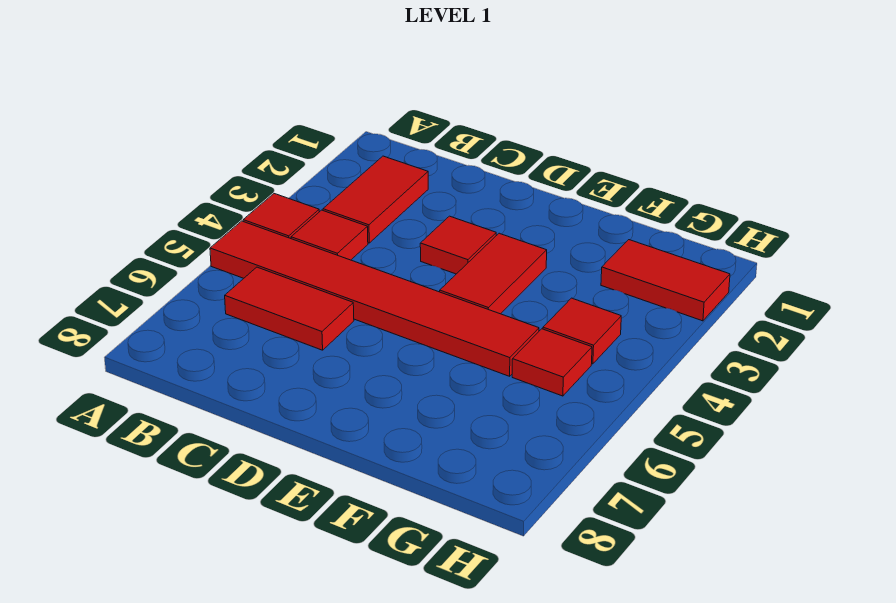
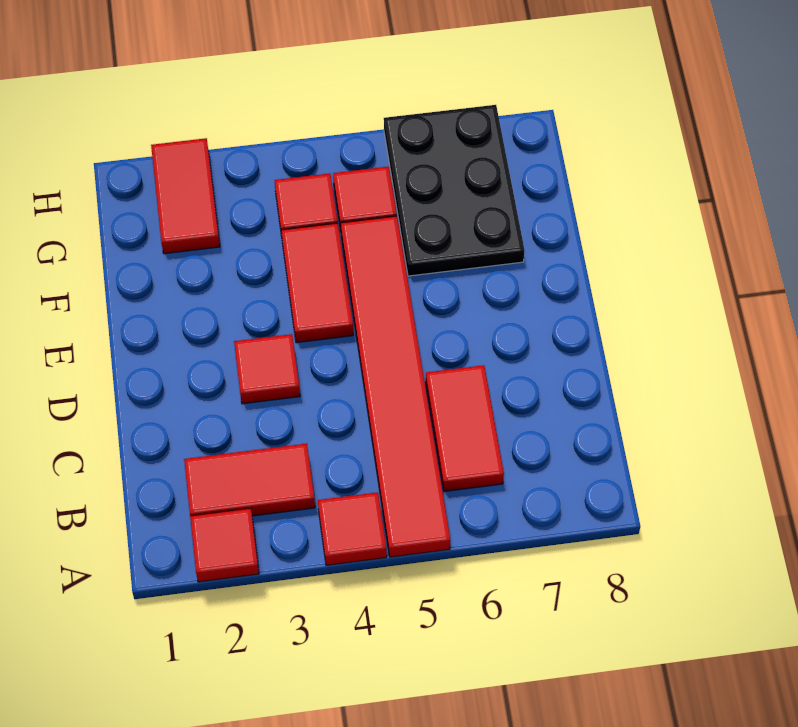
red tile B4 level 1 -> red tile A2 level 1
red tile E3:E4 level 1 -> red tile E4:F4 level 1
none -> black plate F6:H7 level 1

